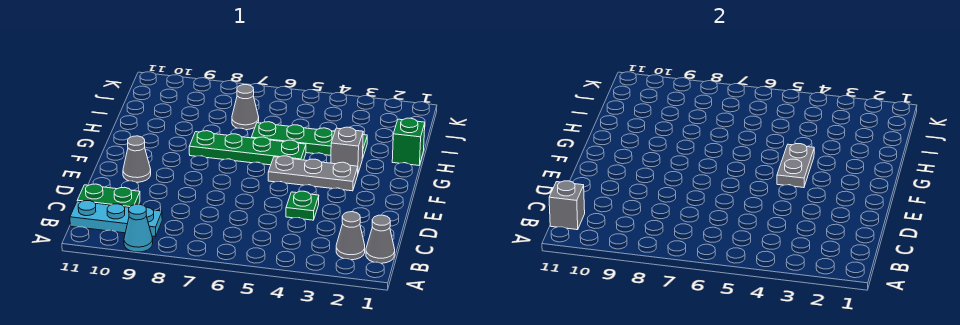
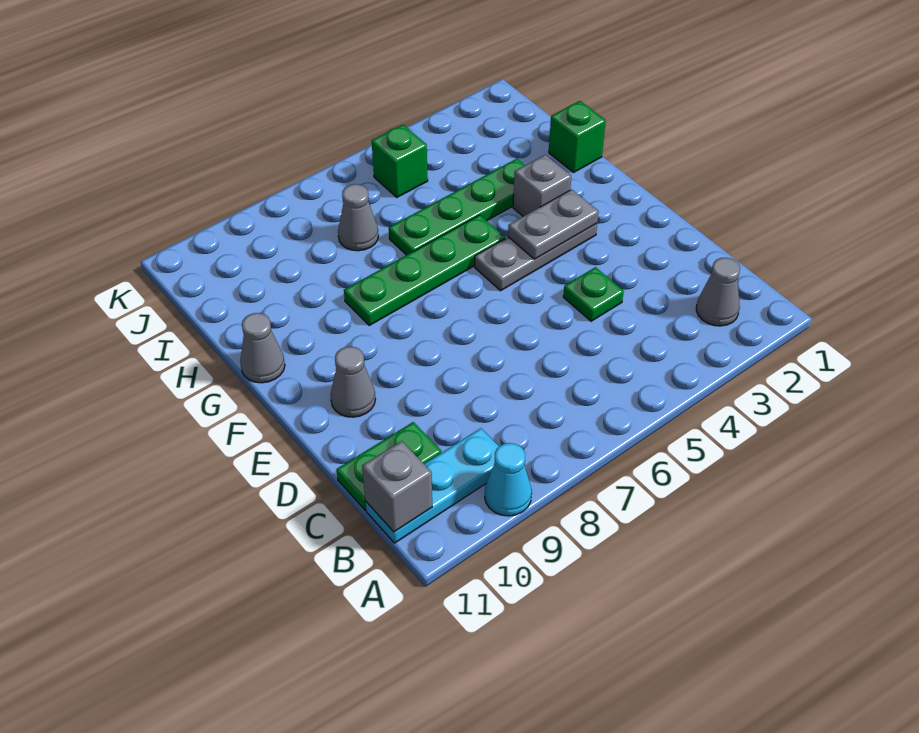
grey cone B1 level 1 -> grey cone G11 level 1
grey plate F4:G4 level 2 -> grey plate F3:F4 level 2
none -> green brick J5 level 1

